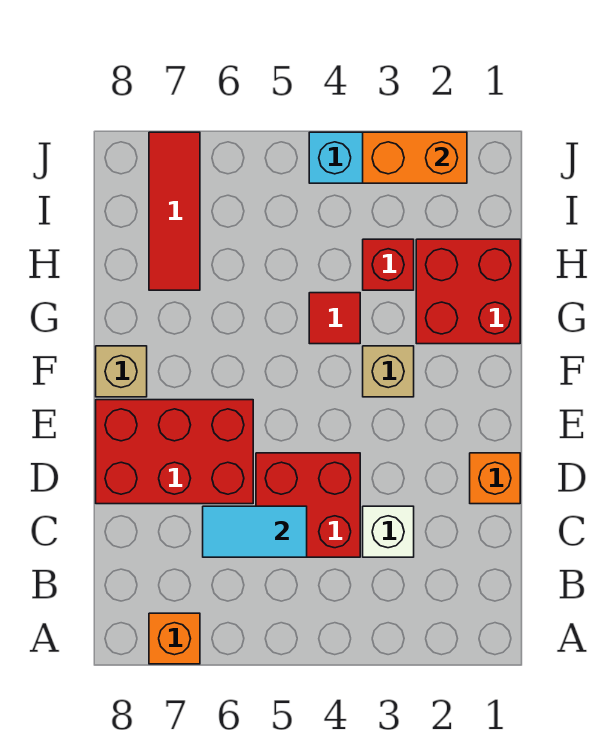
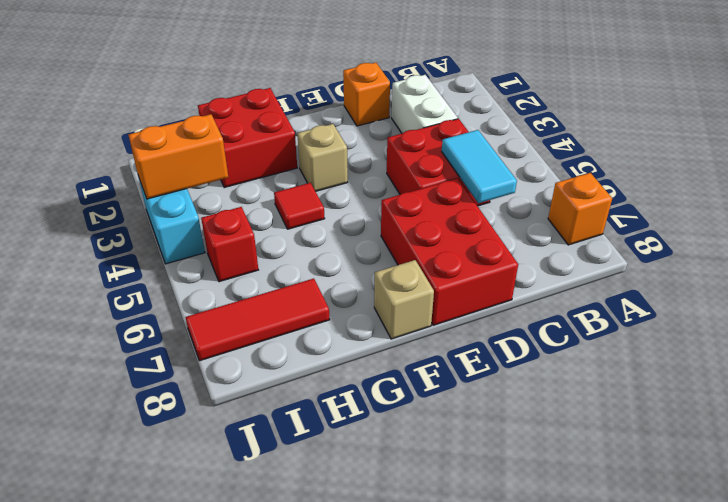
white brick C3 level 1 -> white brick C2:C3 level 1
red brick H3 level 1 -> red brick I5 level 1
orange brick J2:J3 level 2 -> orange brick I3:J3 level 2

